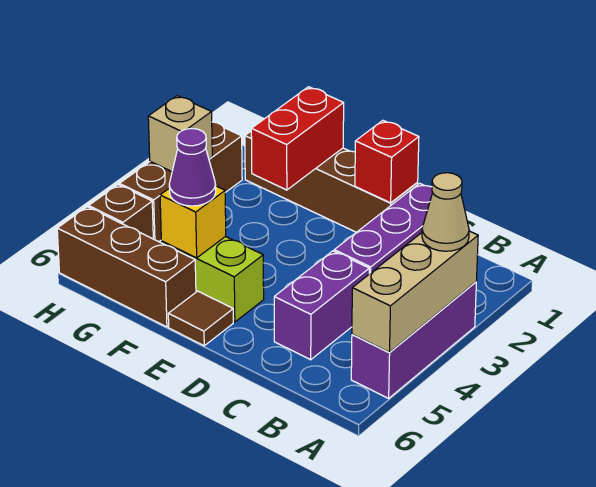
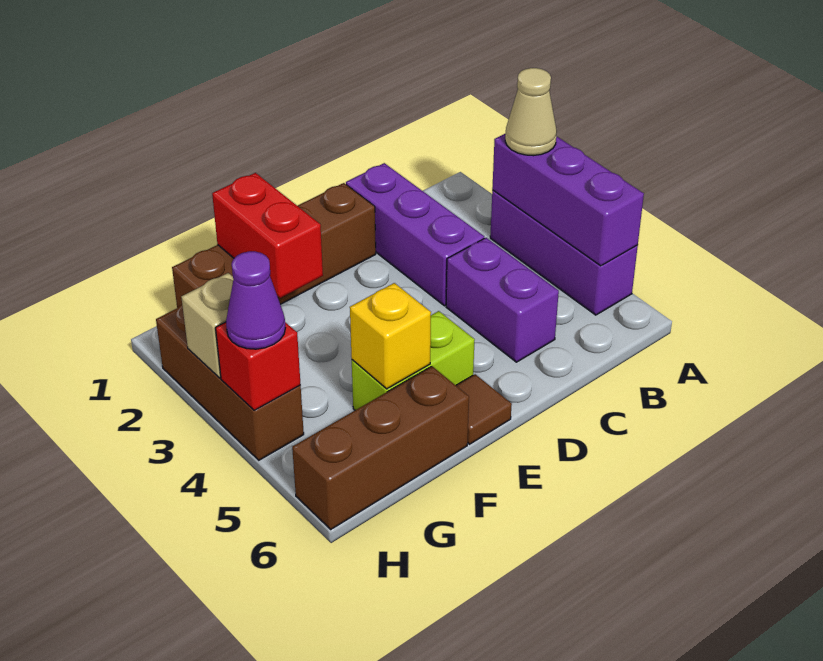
tan brick A3:A5 level 2 -> purple brick A3:A5 level 2
red brick D1 level 2 -> red brick H4 level 2
purple cone F5 level 3 -> purple cone H4 level 3
brown brick H5 level 1 -> none

